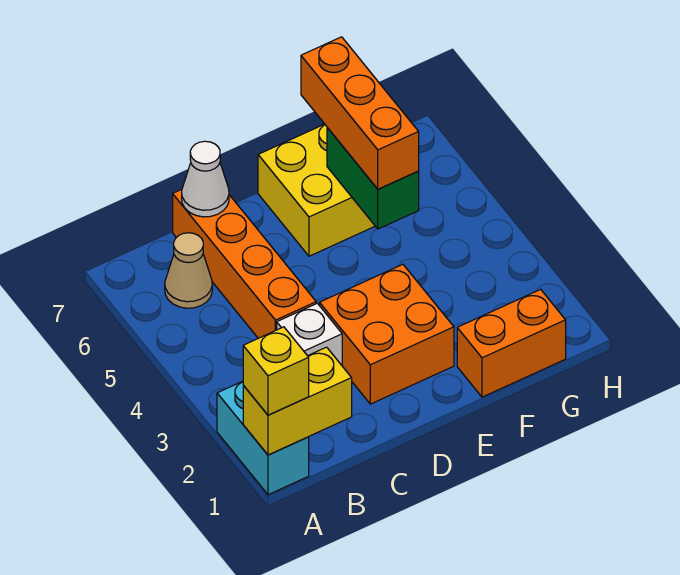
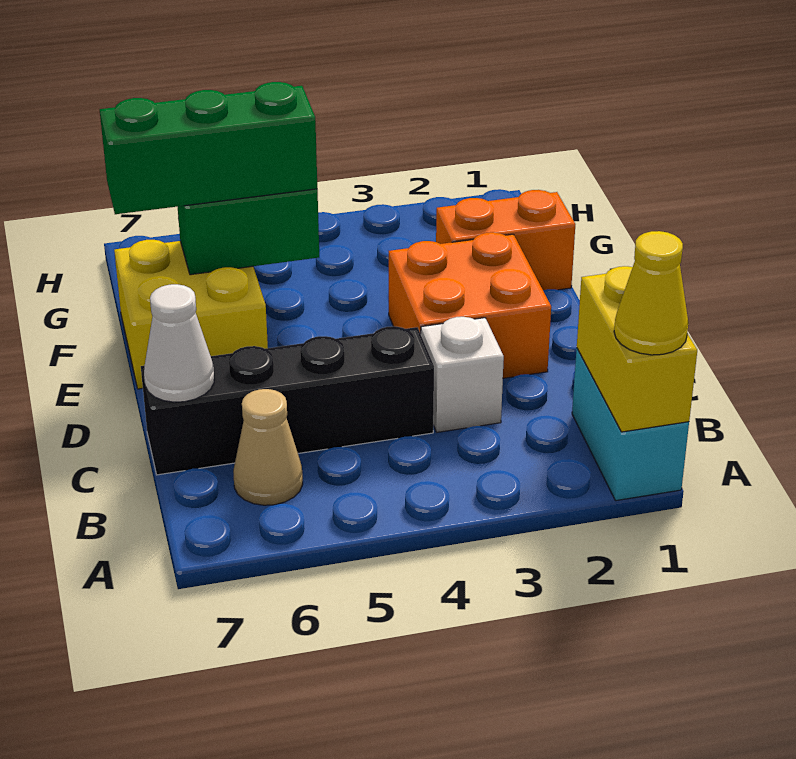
cyan brick A1:A2 level 1 -> cyan brick A1:B1 level 1
yellow brick A1 level 3 -> yellow cone A1 level 3
orange brick C4:C7 level 1 -> black brick C4:C7 level 1
orange brick F1:G1 level 1 -> orange brick F1:F2 level 1
orange brick F5:F7 level 3 -> green brick F5:F7 level 3

